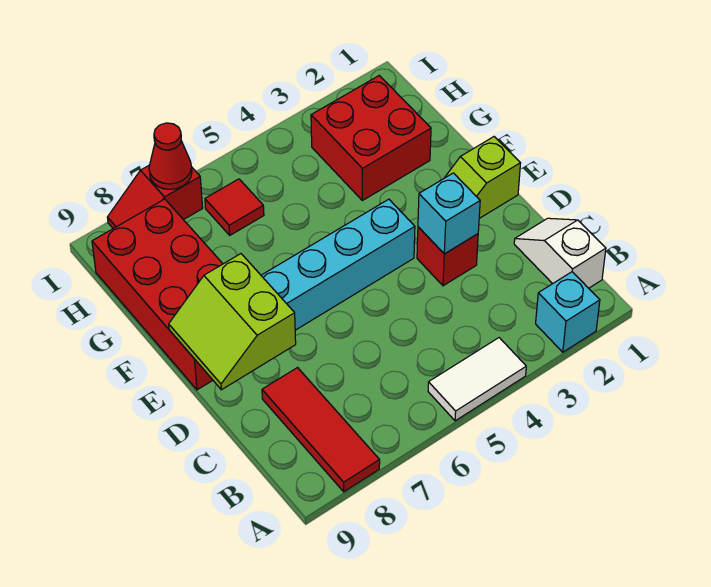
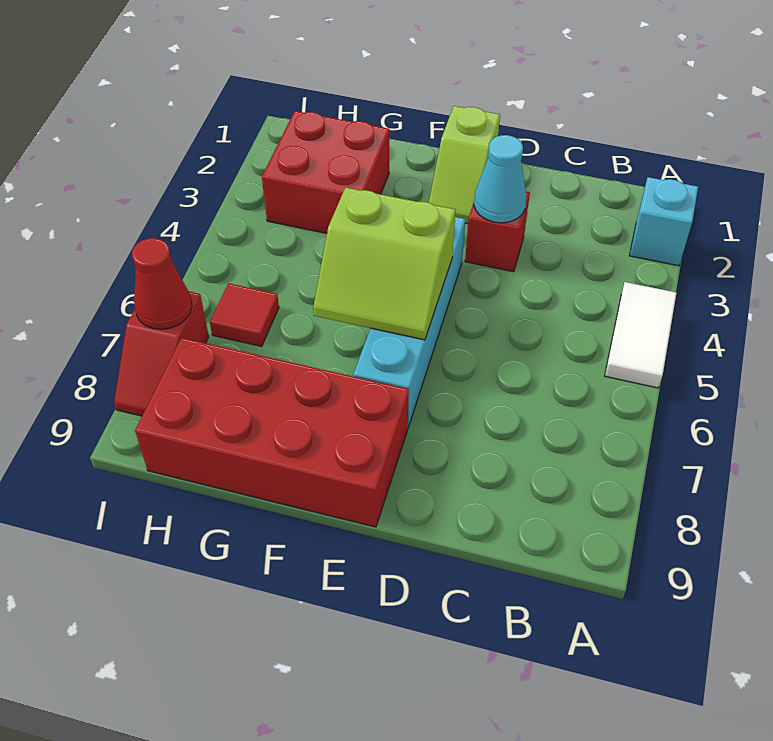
red tile A8:C8 level 1 -> none
white slope B1:C1 level 1 top B -> none
cyan brick D3 level 2 -> cyan cone D3 level 2
lime slope D8:E9 level 2 top 8 -> lime slope E5:F6 level 2 top 5

